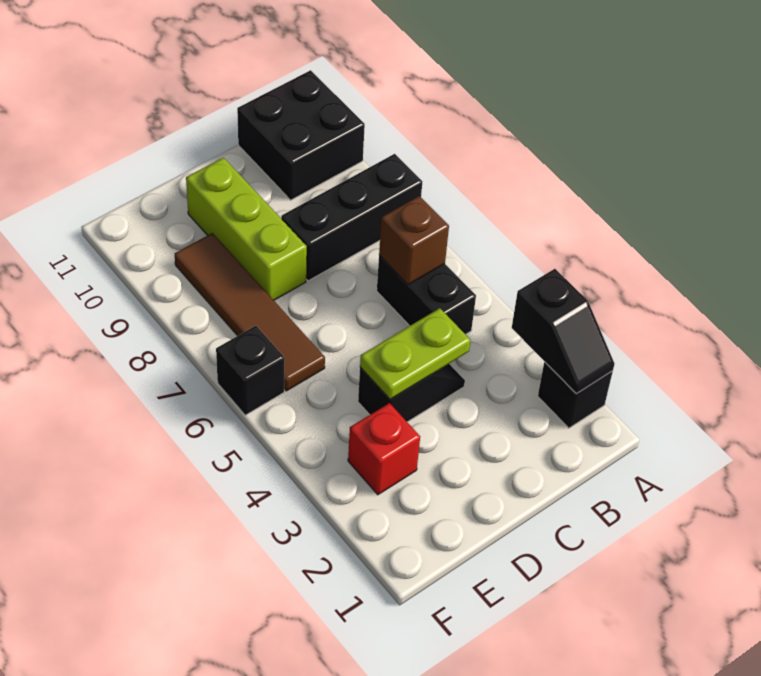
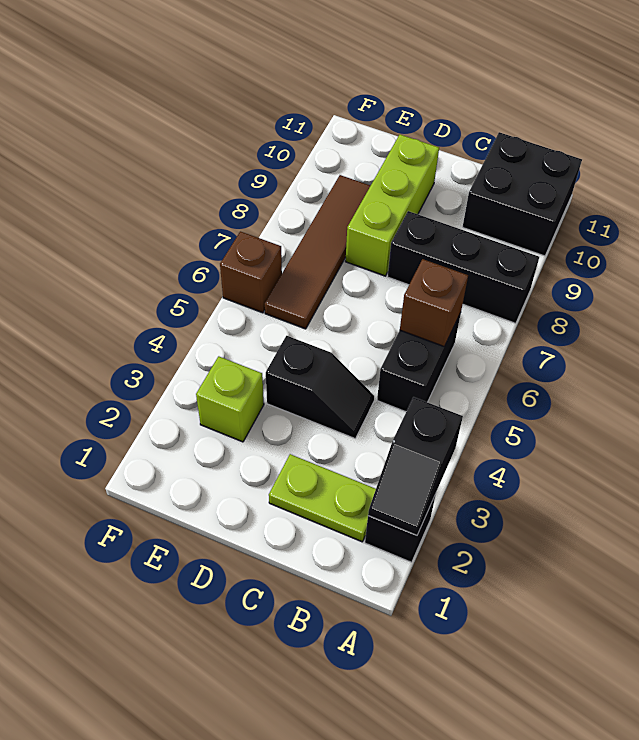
lime plate C4:D4 level 2 -> lime plate B2:C2 level 1
red brick E3 level 1 -> lime brick E3 level 1
black brick F6 level 1 -> brown brick F6 level 1

